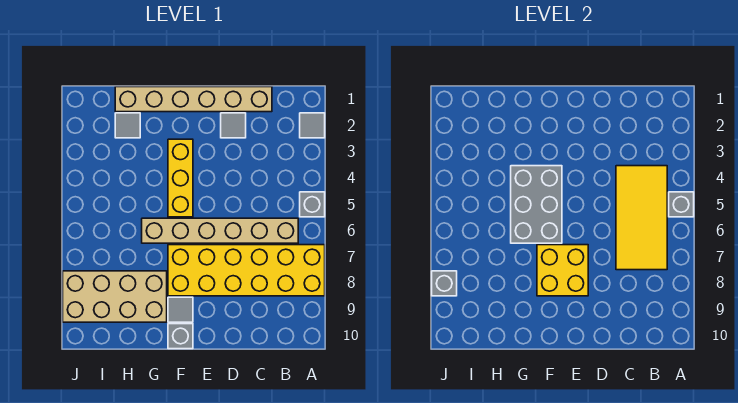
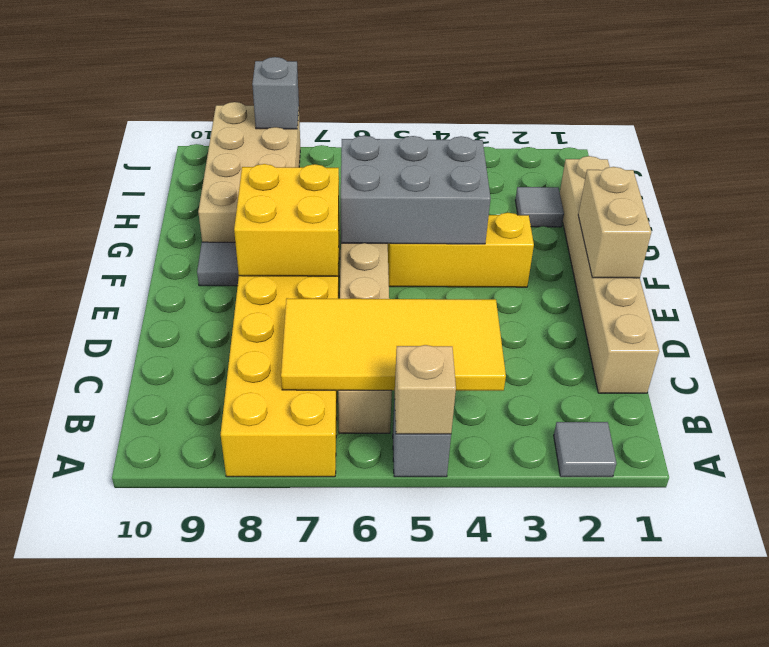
grey brick A5 level 2 -> tan brick A5 level 2
grey tile D2 level 1 -> none
none -> tan brick E1:F1 level 2
grey brick F10 level 1 -> none

